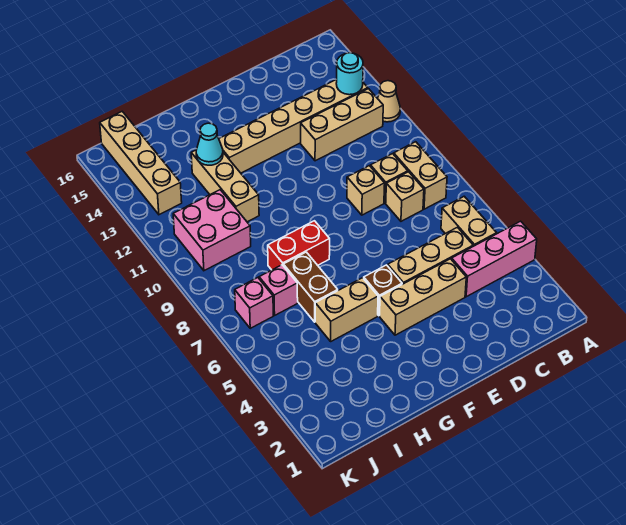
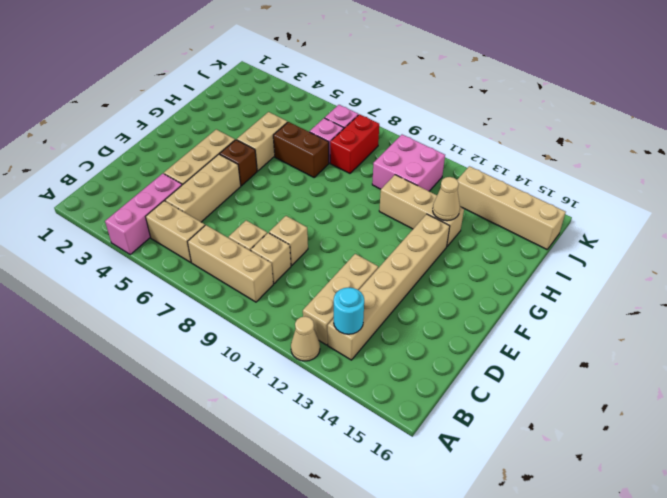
tan brick B8:B9 level 1 -> tan brick B7:B9 level 1
red brick G8:H8 level 1 -> red brick I8:J8 level 1
cyan cone H13 level 2 -> tan cone H13 level 2

